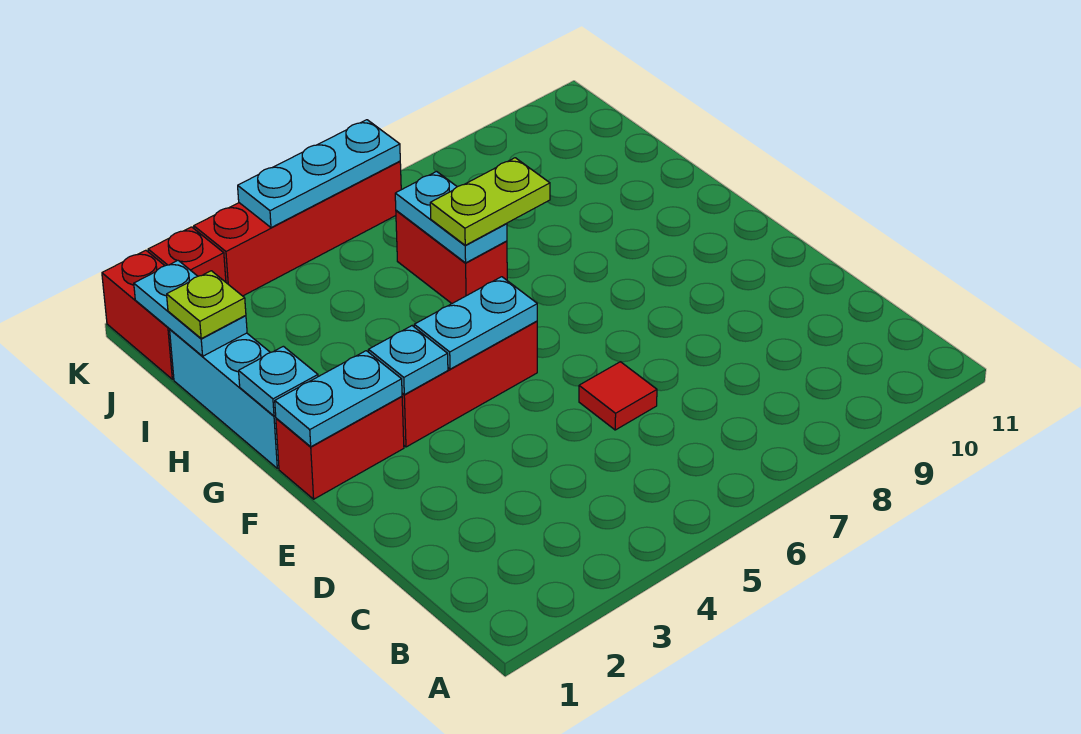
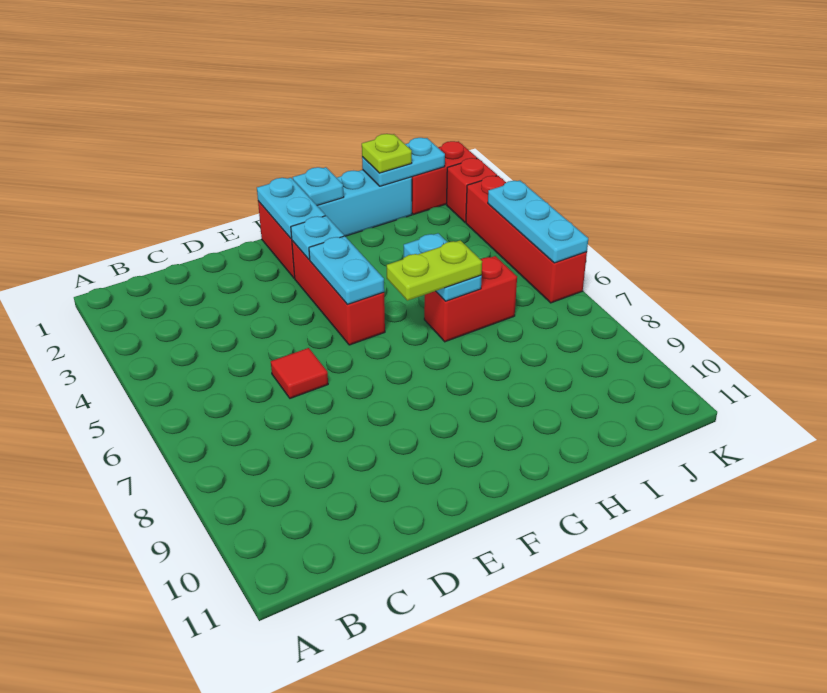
cyan plate H6:I6 level 2 -> cyan plate H5:H6 level 2
lime plate H6:H7 level 3 -> lime plate G6:H6 level 3

